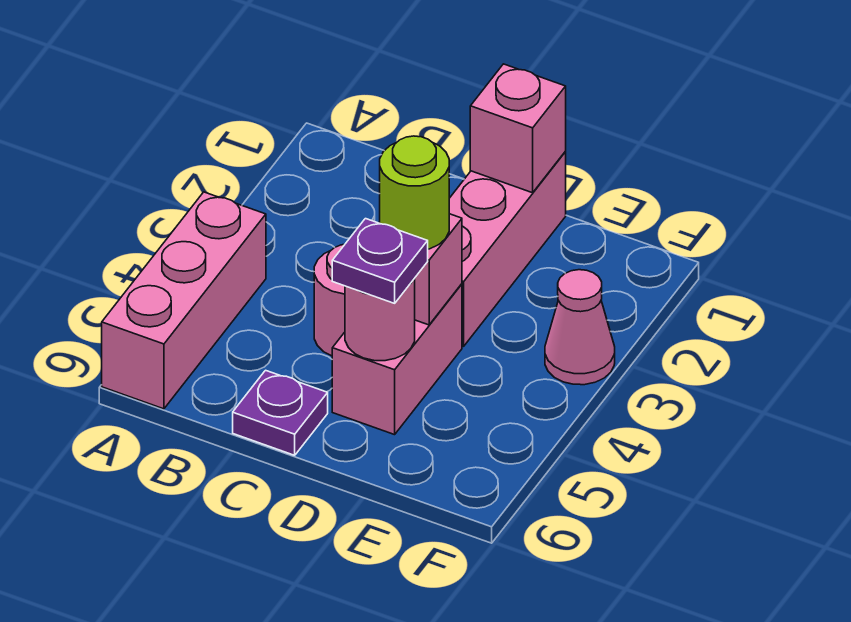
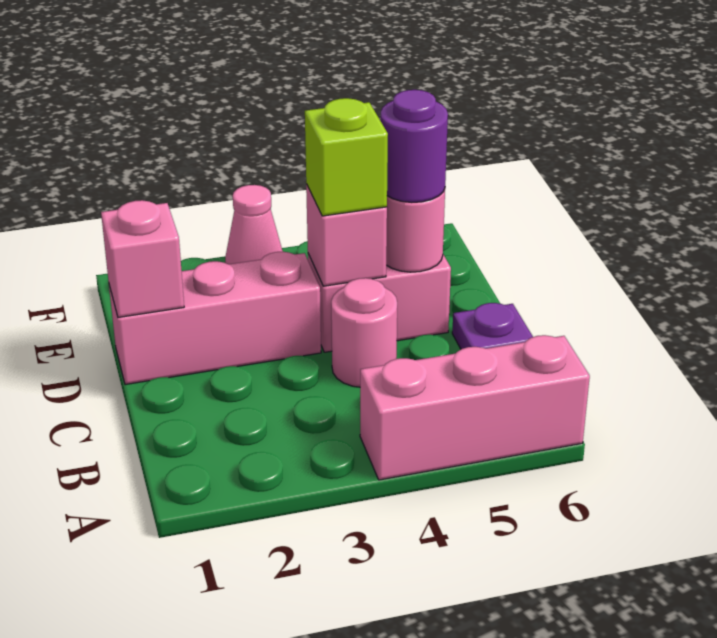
lime round brick D4 level 3 -> lime brick D4 level 3
purple plate D5 level 3 -> purple round brick D5 level 3

